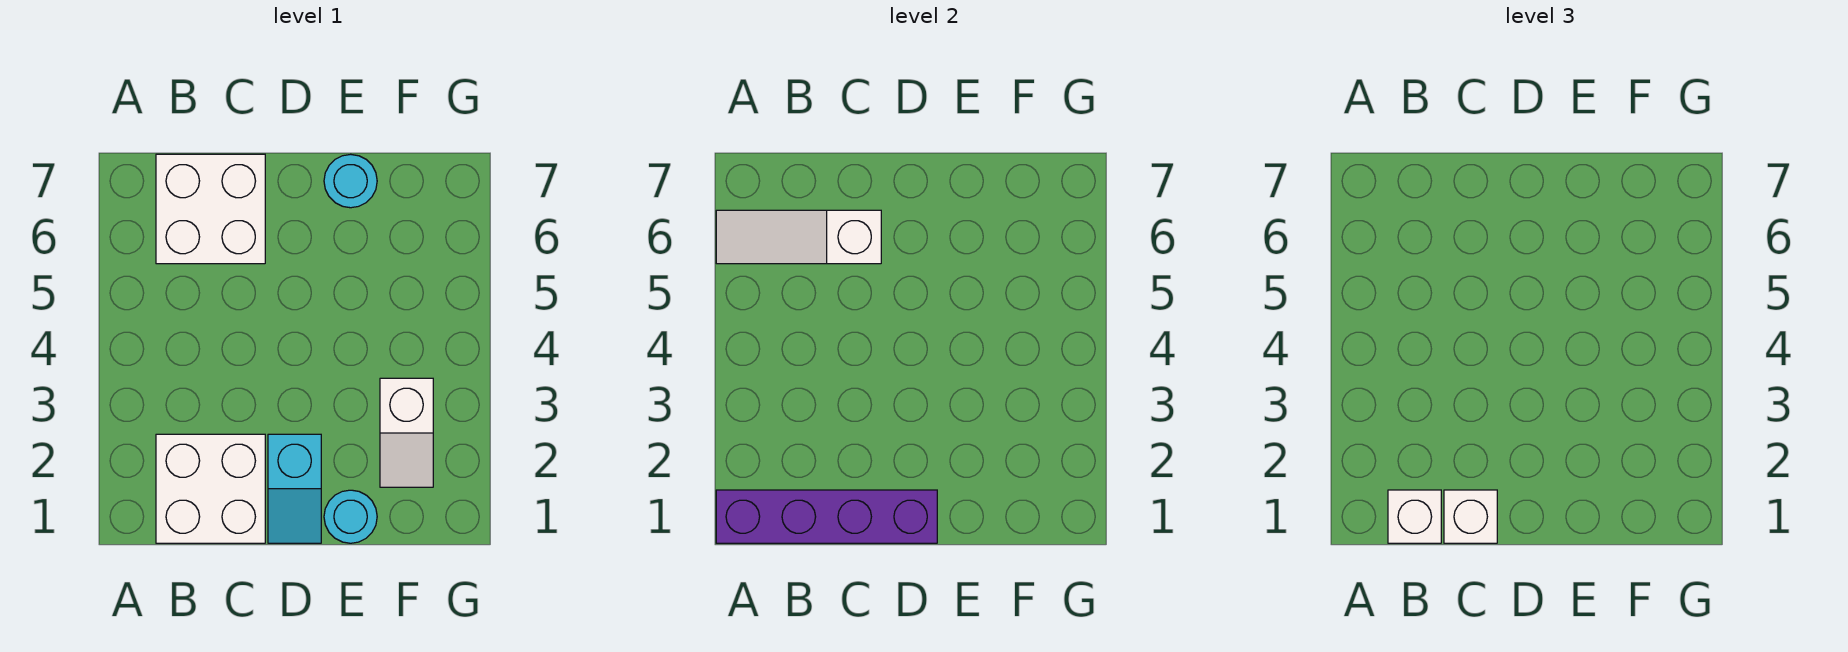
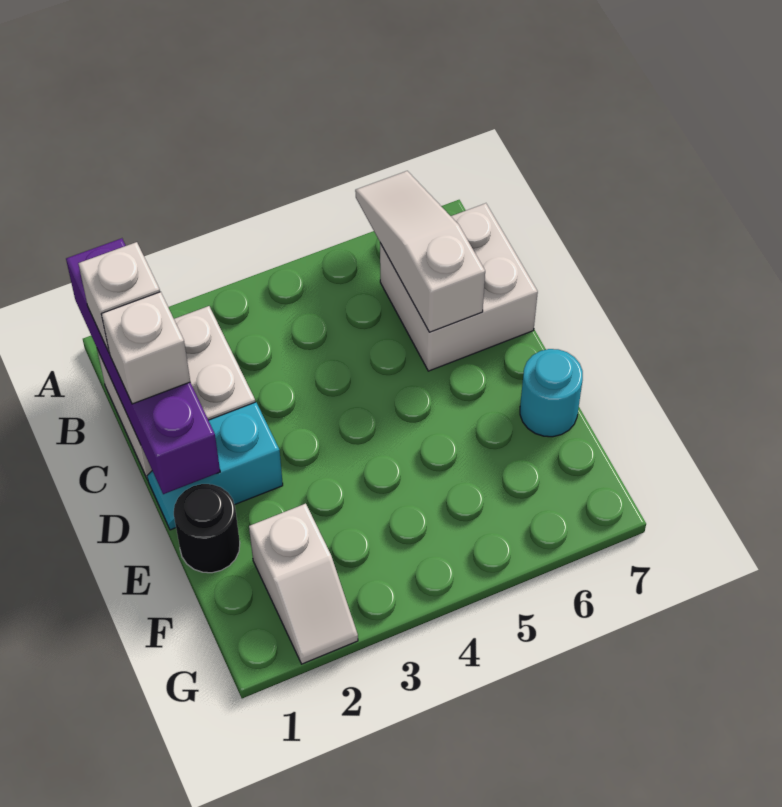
cyan round brick E1 level 1 -> black round brick E1 level 1
white slope F2:F3 level 1 top 3 -> white slope F2:G2 level 1 top F

